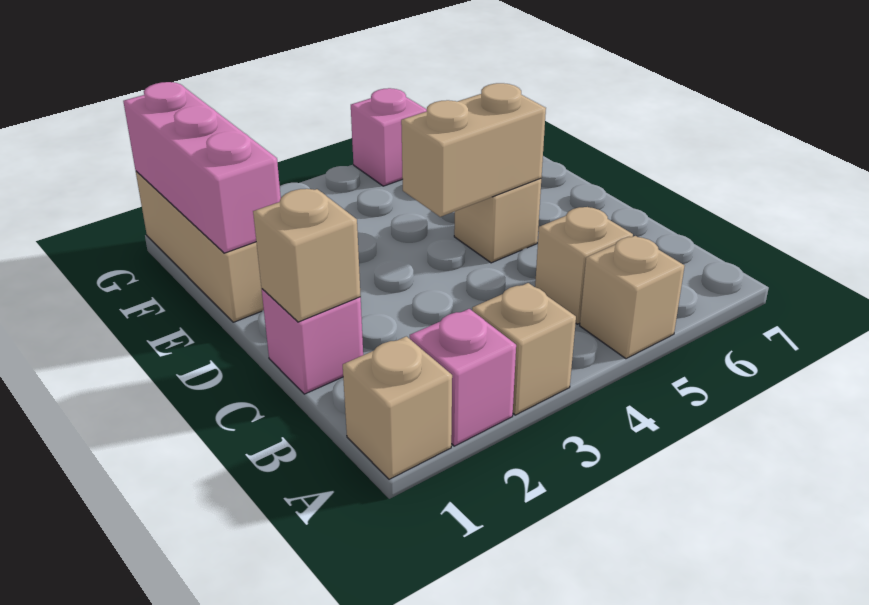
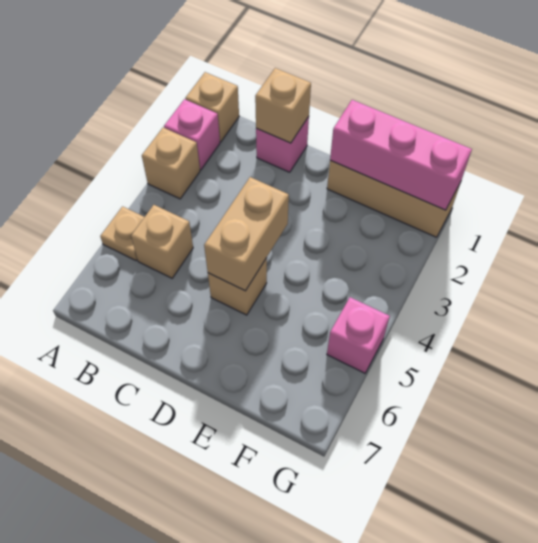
tan brick A5 level 1 -> tan plate A5 level 1

